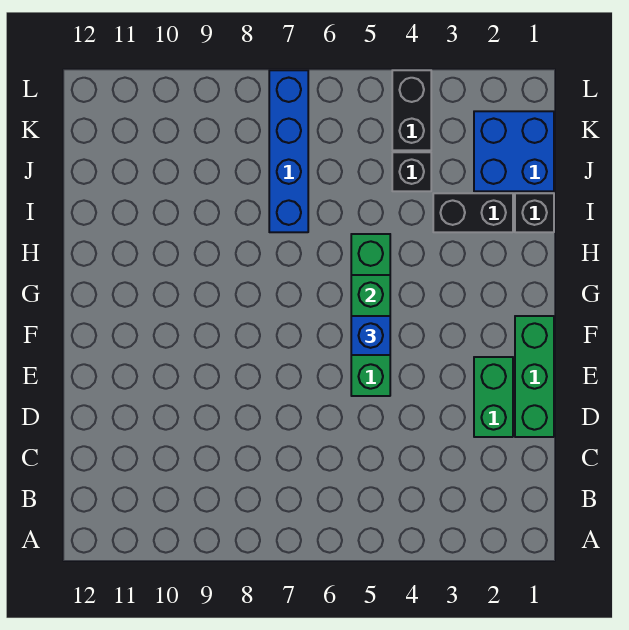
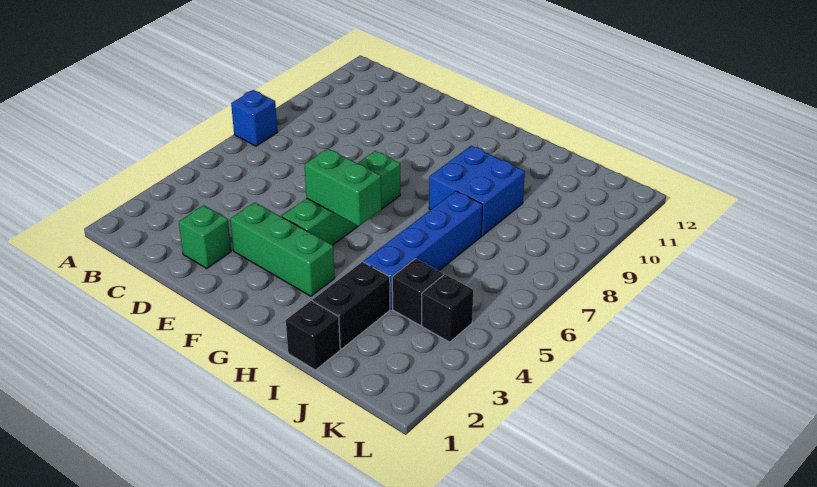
green brick D1:F1 level 1 -> green brick E3:G3 level 1
green brick D2:E2 level 1 -> green brick D2 level 1
green brick E5:H5 level 1 -> green brick F4:F7 level 1
blue brick F5 level 3 -> blue brick A7 level 1
blue brick I7:L7 level 1 -> blue brick I4:I7 level 1
blue brick J1:K2 level 1 -> blue brick H8:I9 level 1
black brick K4:L4 level 1 -> black brick K4 level 1

